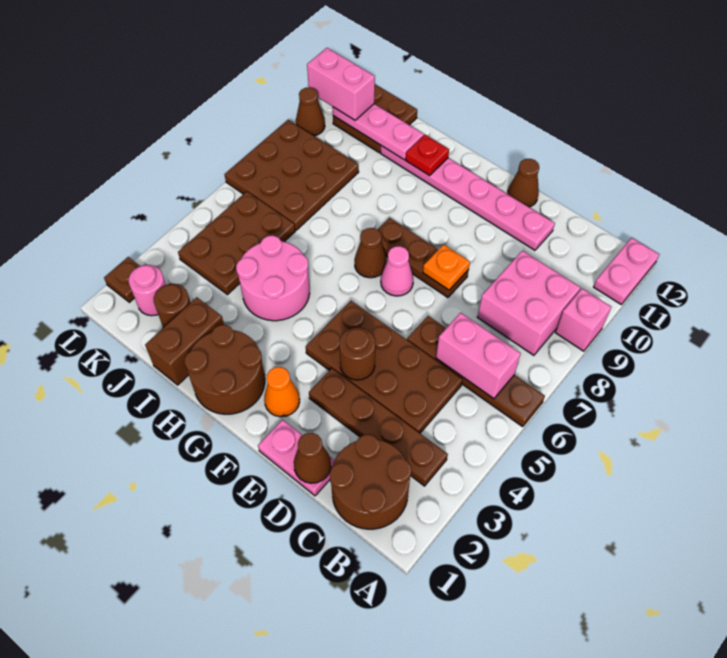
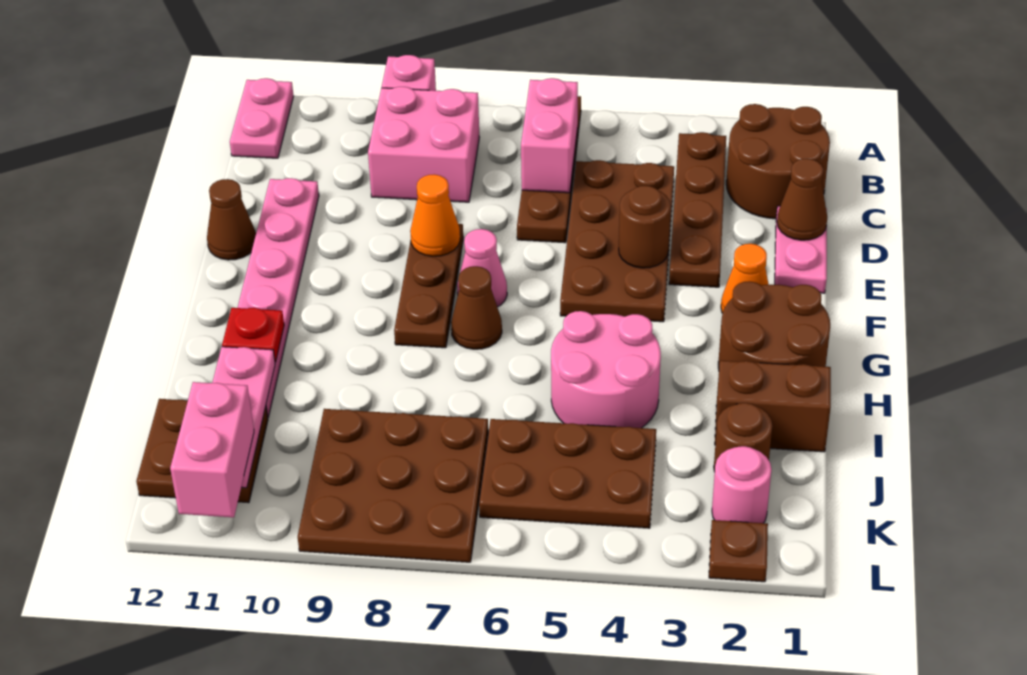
pink plate A11:A12 level 1 -> pink plate A12:B12 level 1
orange plate E8 level 2 -> orange cone E8 level 2
brown cone L10 level 1 -> none

